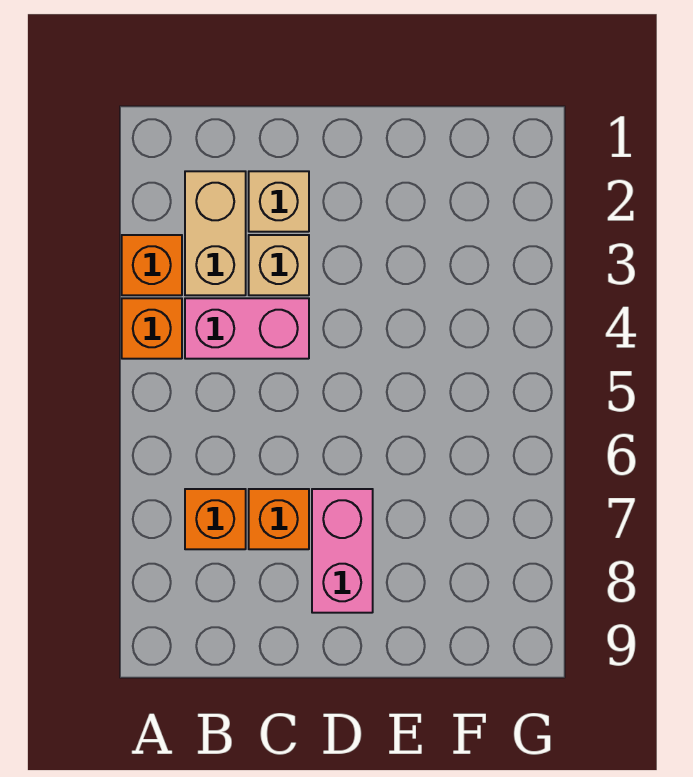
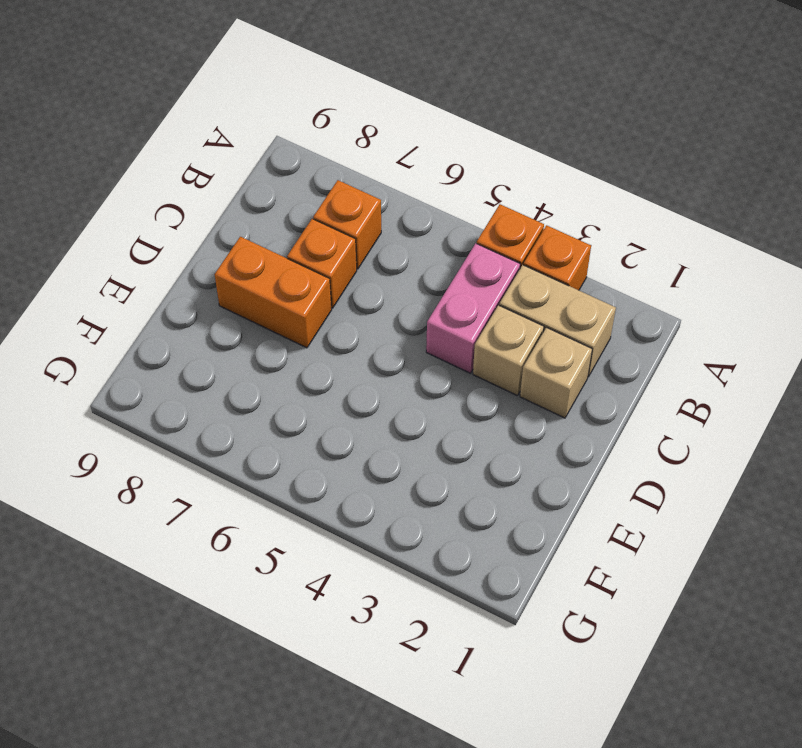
pink brick D7:D8 level 1 -> orange brick D7:D8 level 1

